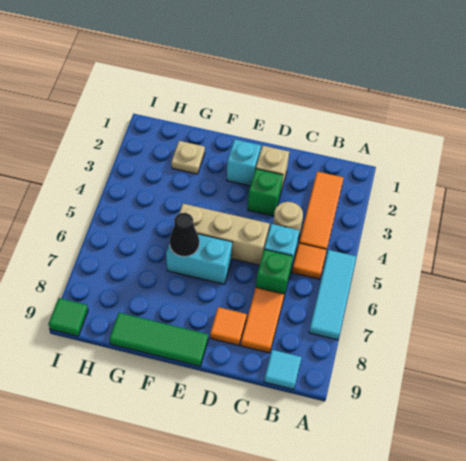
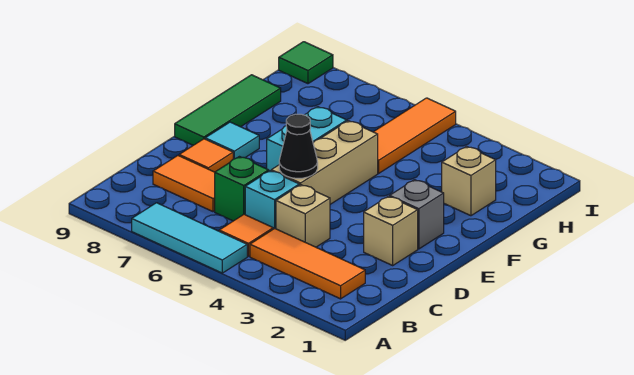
cyan tile B9 level 1 -> cyan tile E8 level 1
tan round brick C4 level 1 -> tan brick C4 level 1
green brick D3 level 1 -> none
cyan brick E2 level 1 -> grey brick E2 level 1
black cone F6 level 2 -> black cone D5 level 2
tan plate G2 level 1 -> tan brick G2 level 1
none -> orange tile G5:I5 level 1

